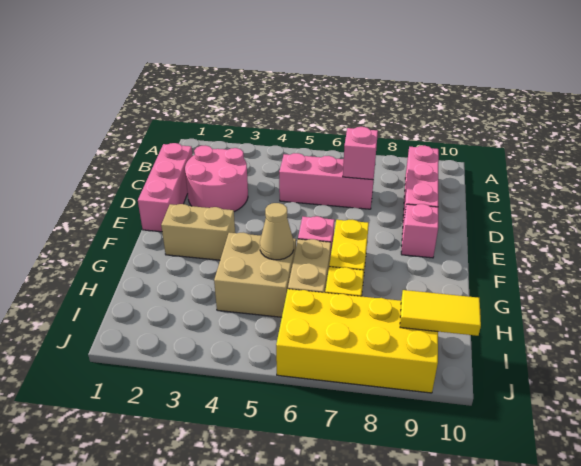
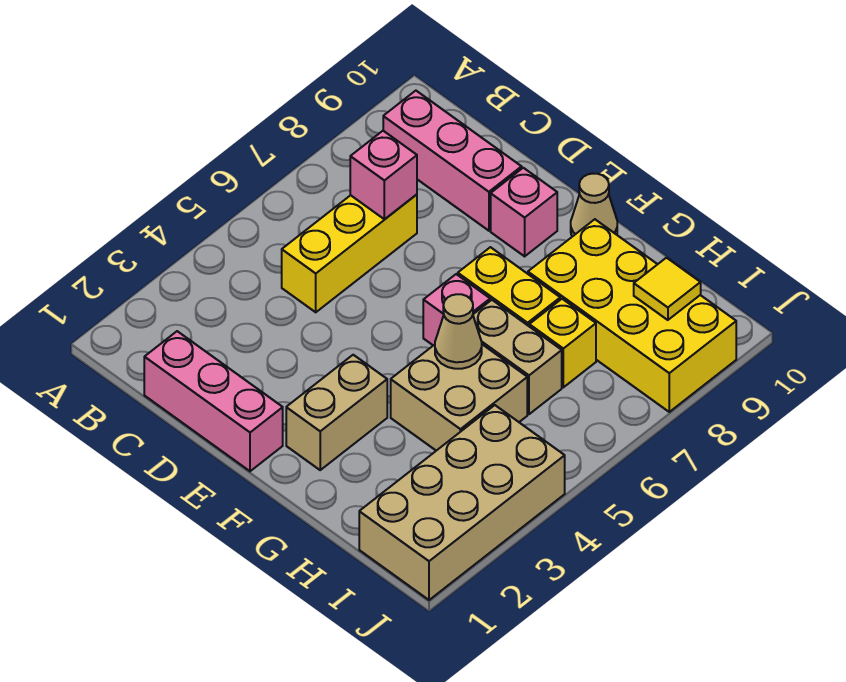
pink round brick C2:D3 level 1 -> none
pink brick C5:C7 level 1 -> yellow brick C5:C7 level 1
none -> tan cone F10 level 1
none -> tan brick I1:J4 level 1
yellow brick I6:J9 level 1 -> yellow brick G8:J9 level 1
yellow tile I9:I10 level 2 -> yellow tile I9 level 2

